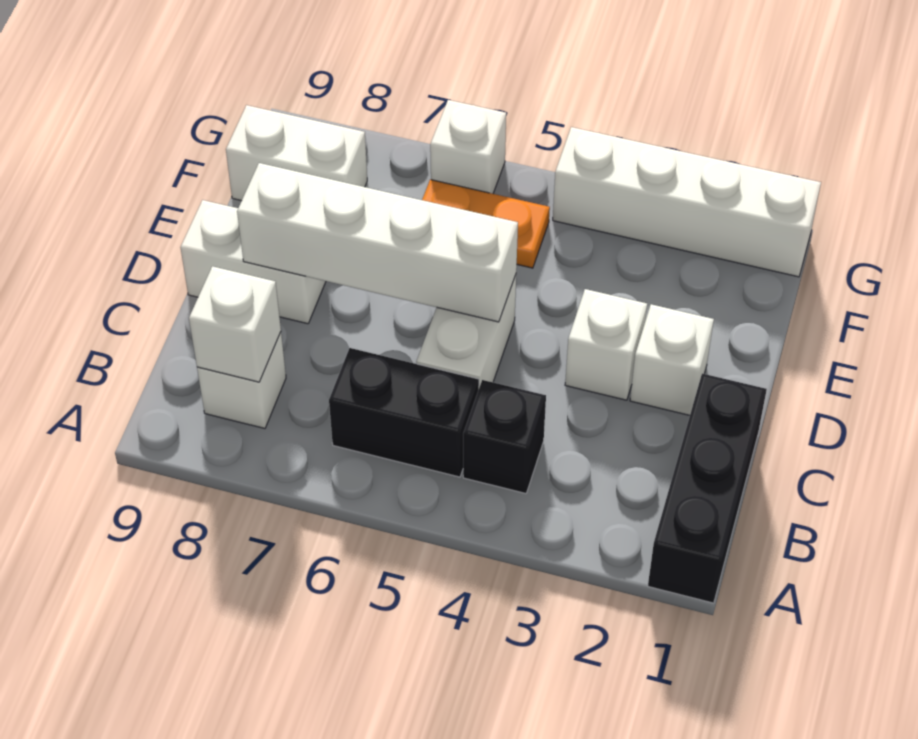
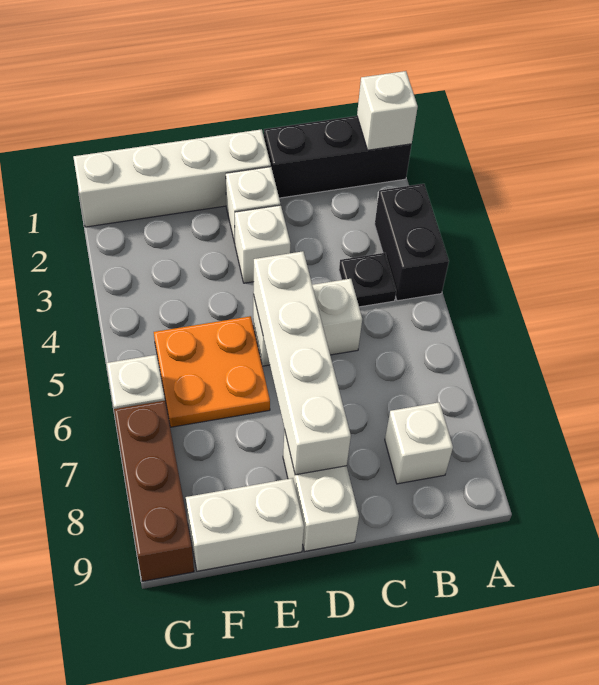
black brick B4 level 1 -> black plate B4 level 1
black brick B5:B6 level 1 -> black brick A3:A4 level 1
white brick B8 level 2 -> white brick A1 level 2
orange plate F5:F6 level 1 -> orange plate E5:F6 level 1
white brick F8:F9 level 1 -> white brick E9:F9 level 1
white brick G1:G4 level 1 -> white brick D1:G1 level 1
none -> brown brick G7:G9 level 1

